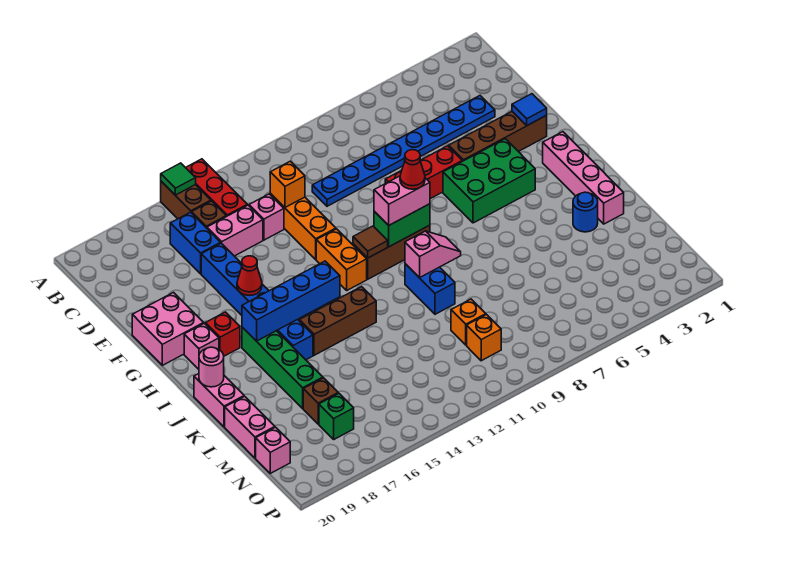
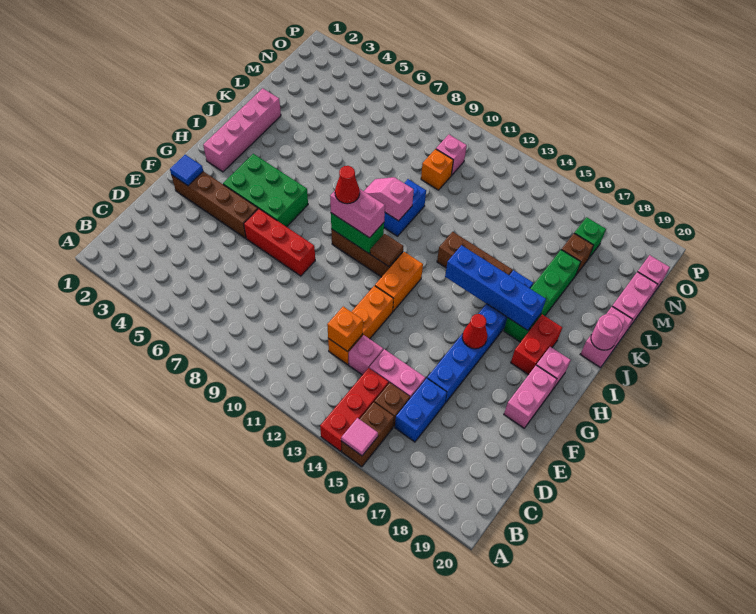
green tile A15 level 2 -> pink tile A15 level 2
blue plate D3:D10 level 1 -> none
pink brick F19:G20 level 1 -> pink brick F19:G19 level 1
red brick H18 level 1 -> red brick H18:I18 level 1
blue round brick K3 level 1 -> none
orange brick N10 level 1 -> pink brick N10 level 1

